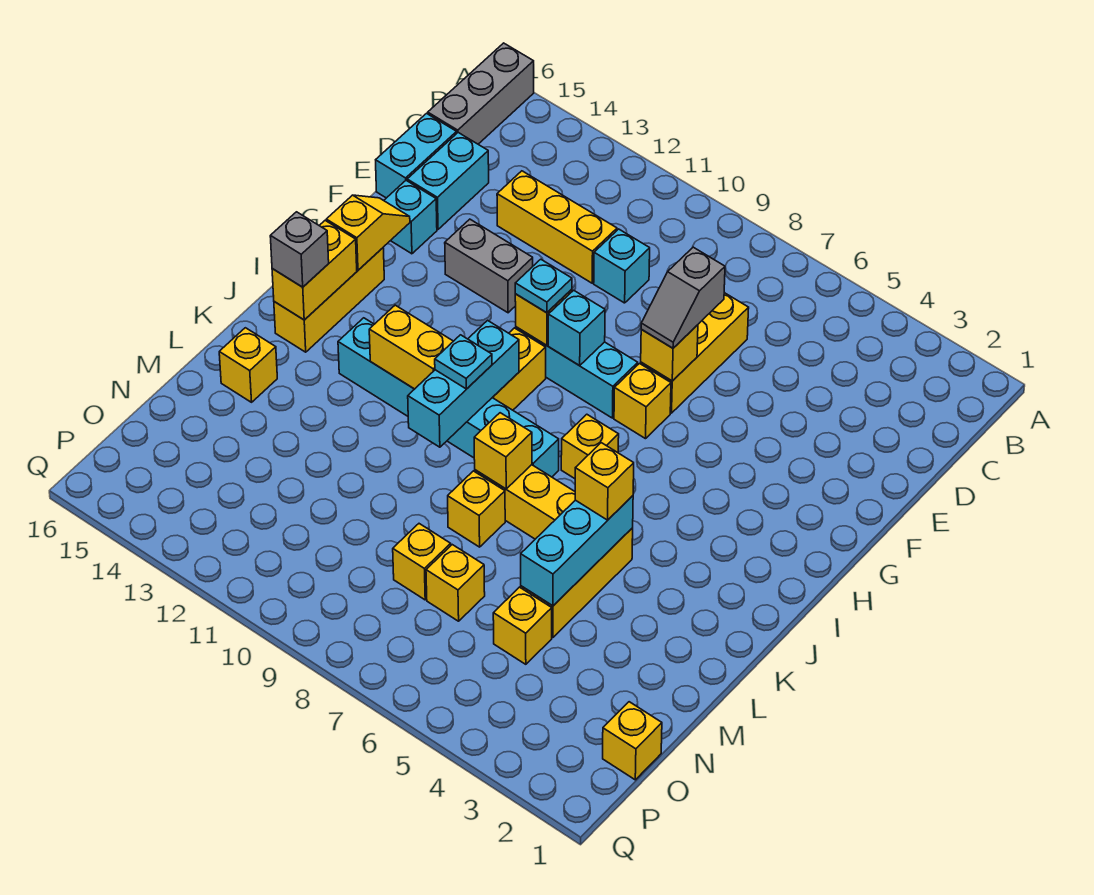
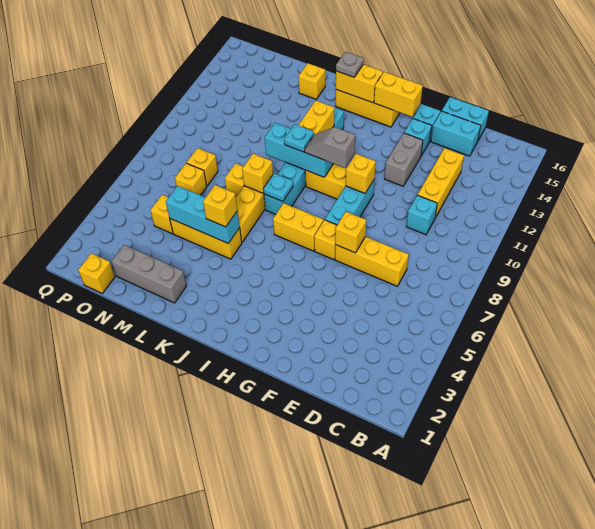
grey brick A16:C16 level 1 -> grey brick L2:N2 level 1
grey slope E7:F7 level 3 top E -> grey slope H10:I10 level 3 top H
cyan brick G9 level 2 -> cyan brick F14 level 1
cyan plate G10 level 3 -> cyan plate J8 level 2
yellow slope G15:H15 level 2 top H -> yellow brick G15:H15 level 2
yellow brick I7 level 1 -> yellow brick H7:I7 level 1
grey brick J15 level 3 -> grey plate J15 level 3

